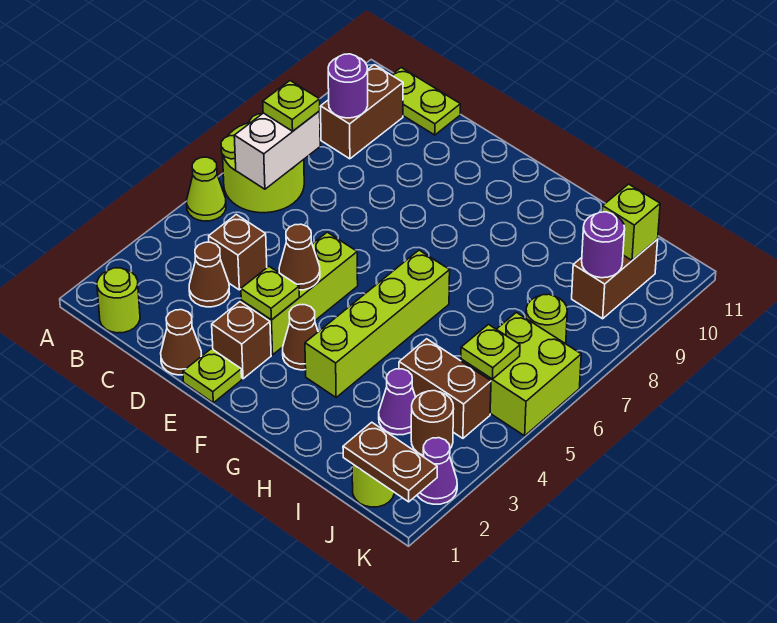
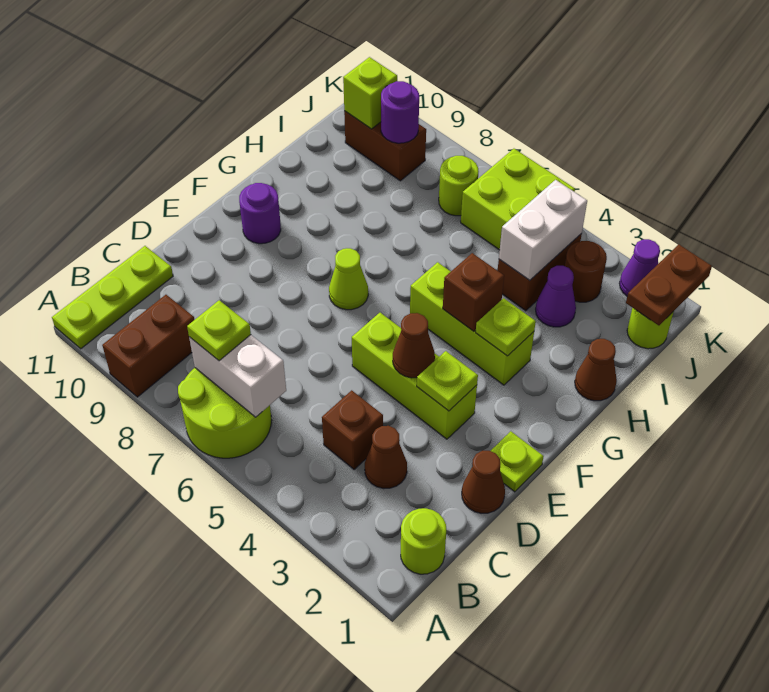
lime cone A5 level 1 -> lime cone F7 level 1
brown brick B9:B10 level 1 -> brown brick A9:B9 level 1
purple round brick B9 level 2 -> purple round brick F10 level 1
lime plate B11:C11 level 1 -> lime plate A11:C11 level 1
brown brick E2 level 1 -> brown brick G4 level 2
brown cone F3 level 1 -> brown cone H1 level 1
lime brick G3:G6 level 1 -> lime brick G3:G5 level 1
none -> white brick I4:J4 level 2
lime plate J5 level 2 -> lime plate G3 level 2

